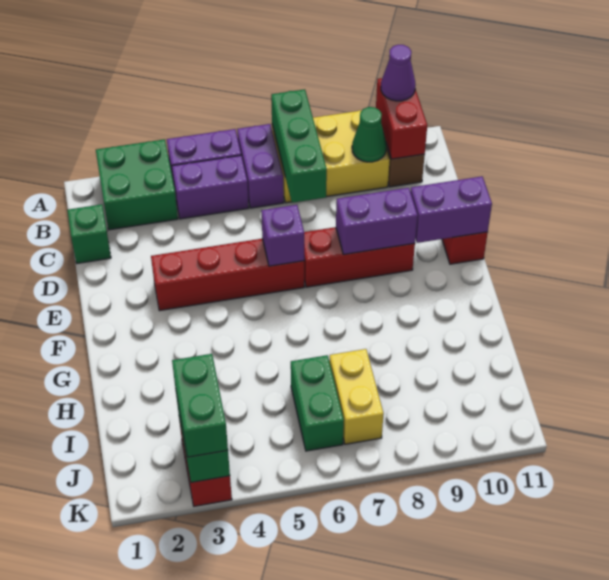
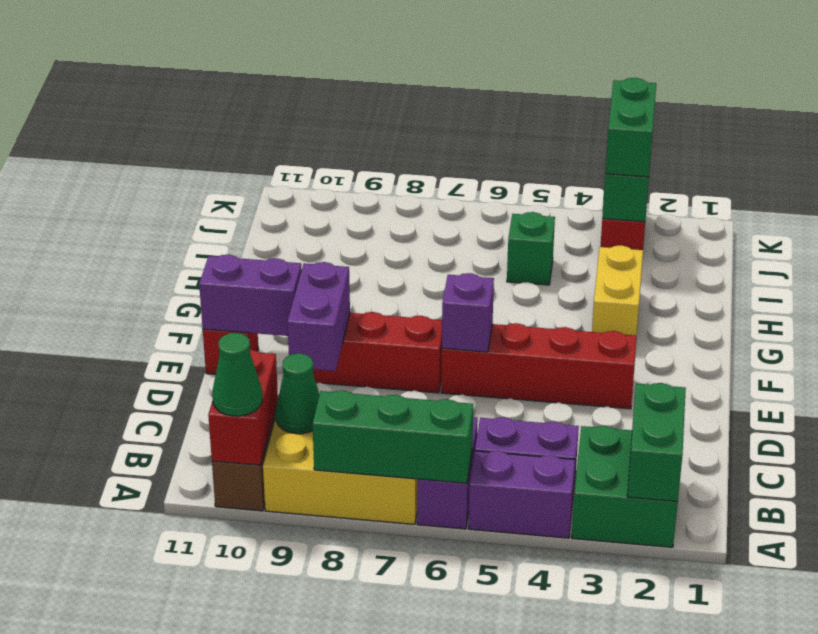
green brick A7:C7 level 2 -> green brick A6:A8 level 2
purple cone A10 level 3 -> green cone A10 level 3
green brick C1 level 1 -> green brick I5 level 1
purple brick E8:E9 level 2 -> purple brick D9:E9 level 2
green brick I6:J6 level 1 -> green brick A2:B2 level 2
yellow brick I7:J7 level 1 -> yellow brick G3:H3 level 1

